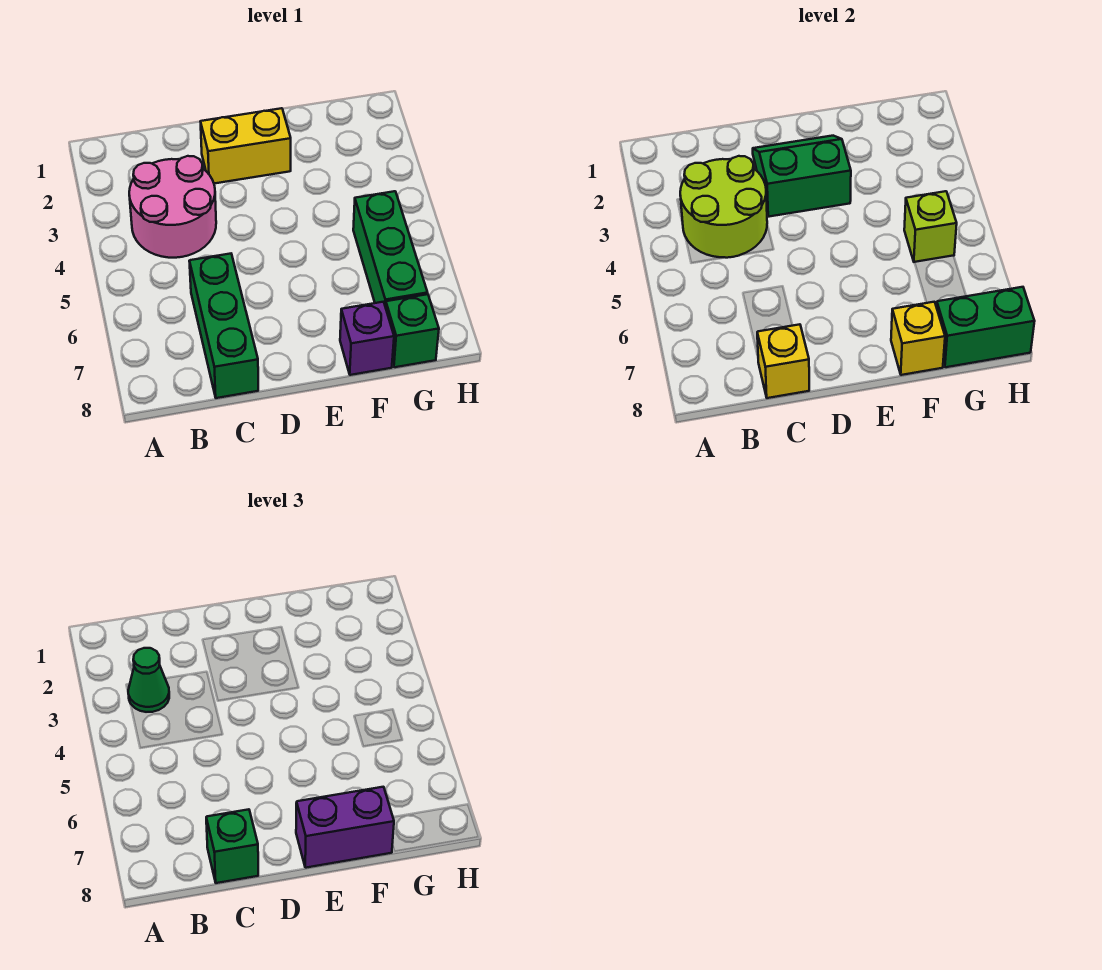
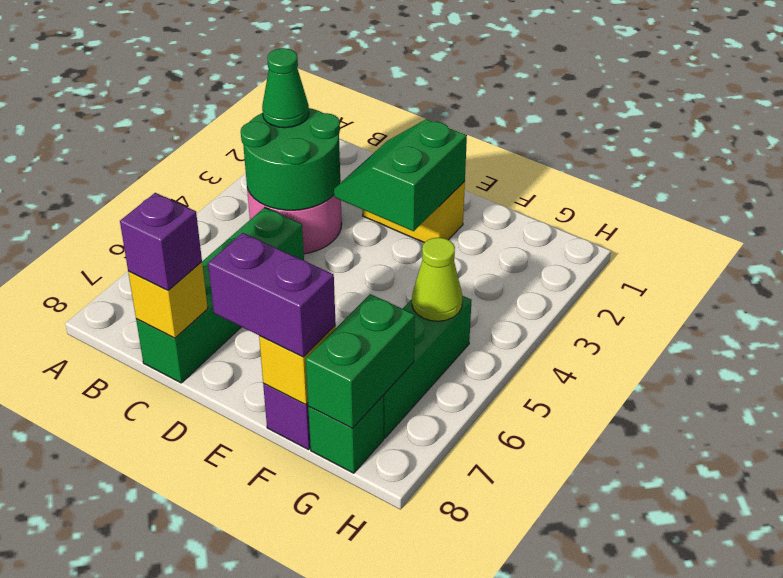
lime round brick B3:C4 level 2 -> green round brick B3:C4 level 2
green brick C6:C8 level 1 -> green brick C5:C8 level 1
green brick C8 level 3 -> purple brick C8 level 3
green slope D2:E3 level 2 top 3 -> green slope D2:E3 level 2 top E
lime brick G5 level 2 -> lime cone G5 level 2
green brick G8:H8 level 2 -> green brick G7:G8 level 2

